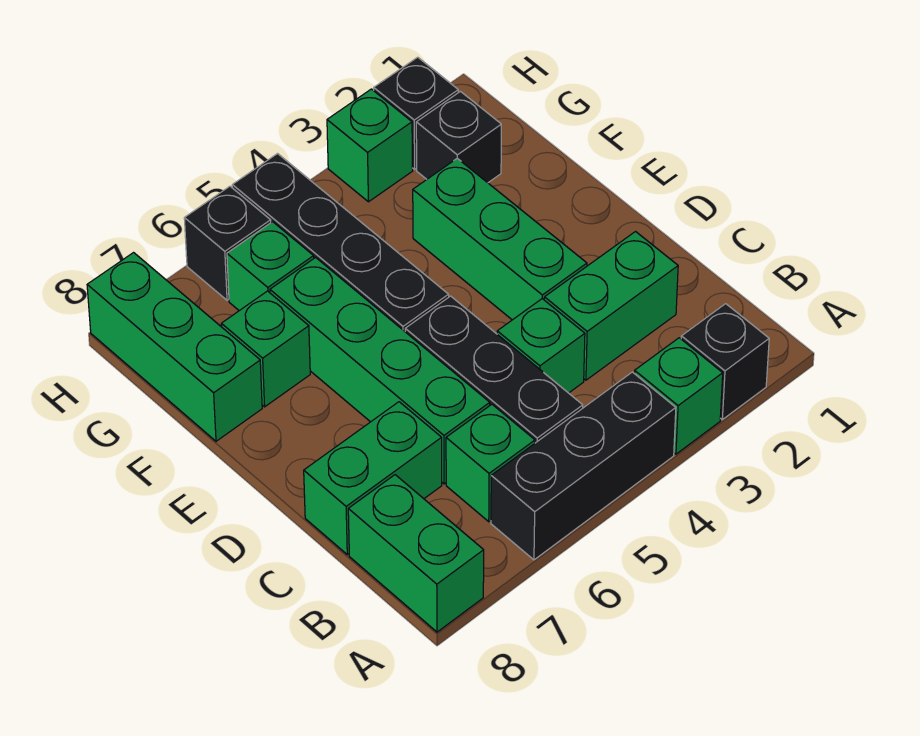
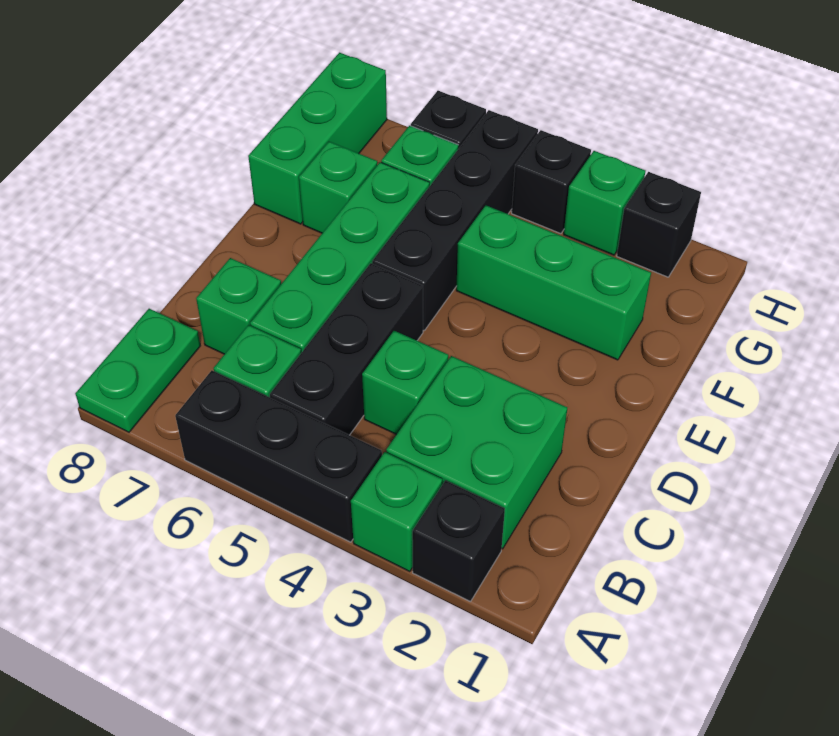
green brick A8:B8 level 1 -> green plate A8:B8 level 1
green brick C2:C3 level 1 -> green brick B2:C3 level 1
green brick C7:C8 level 1 -> green brick C7 level 1
green brick D3:F3 level 1 -> green brick F2:F4 level 1
black brick G2 level 1 -> black brick H4 level 1

